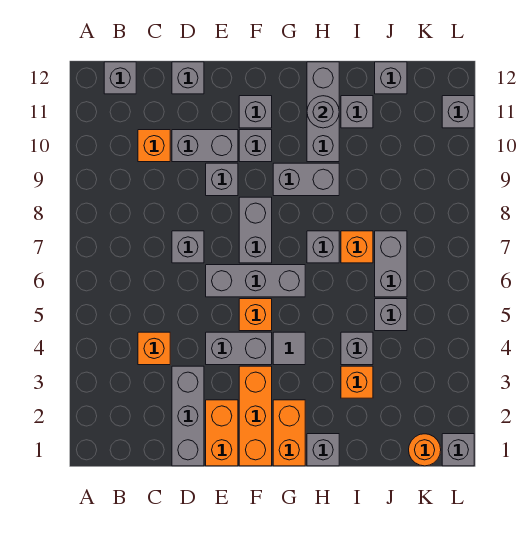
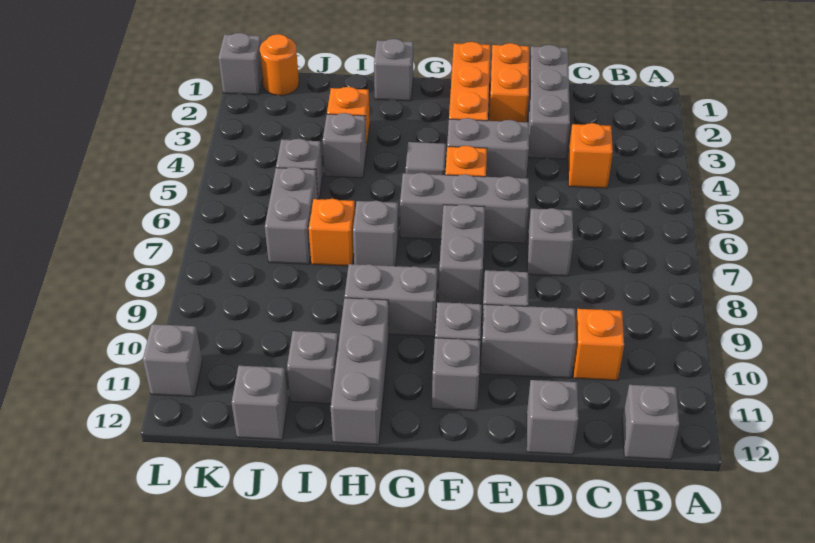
orange brick G1:G2 level 1 -> none
grey round brick H11 level 2 -> none

